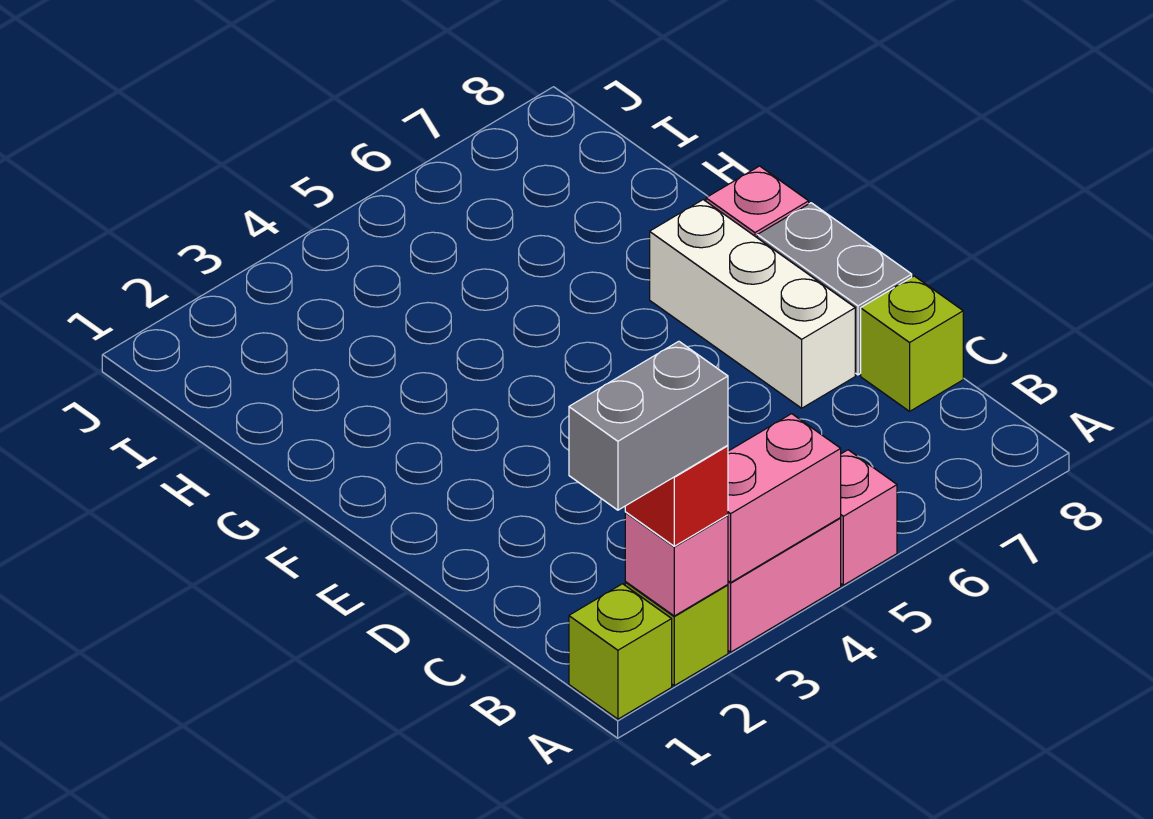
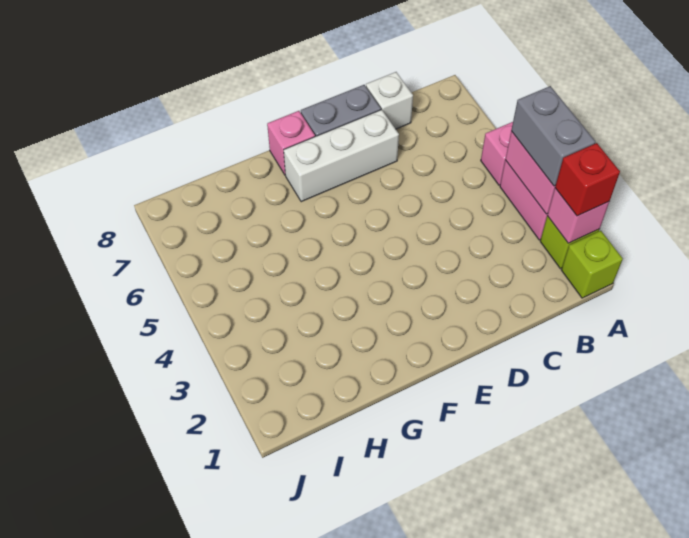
grey brick A1:A2 level 4 -> grey brick A3:A4 level 3
lime brick C8 level 1 -> white brick C8 level 1

